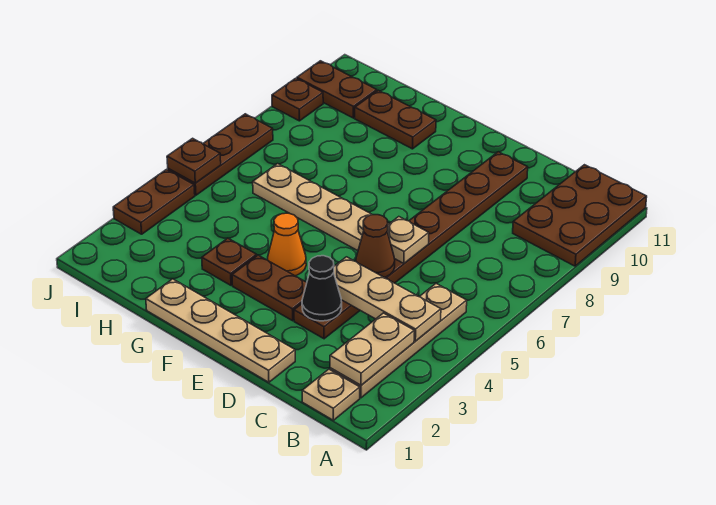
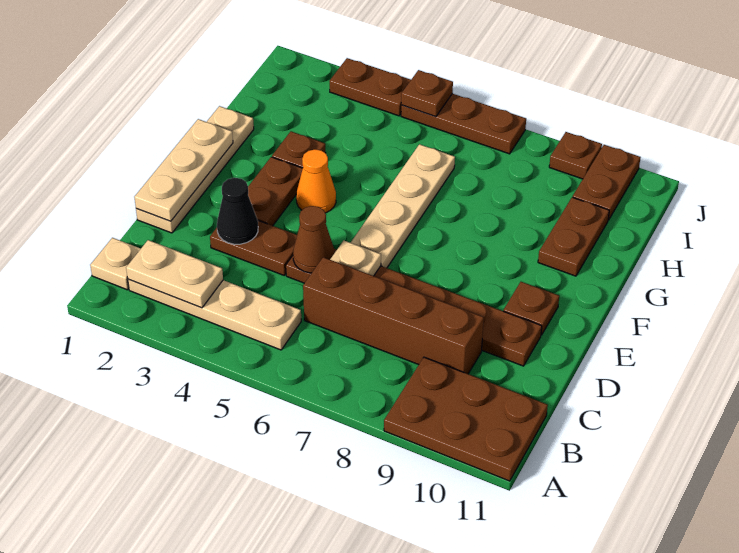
tan plate B4:D4 level 2 -> tan plate D1:F1 level 2
none -> brown brick C6:C9 level 1
none -> brown plate E10 level 1

